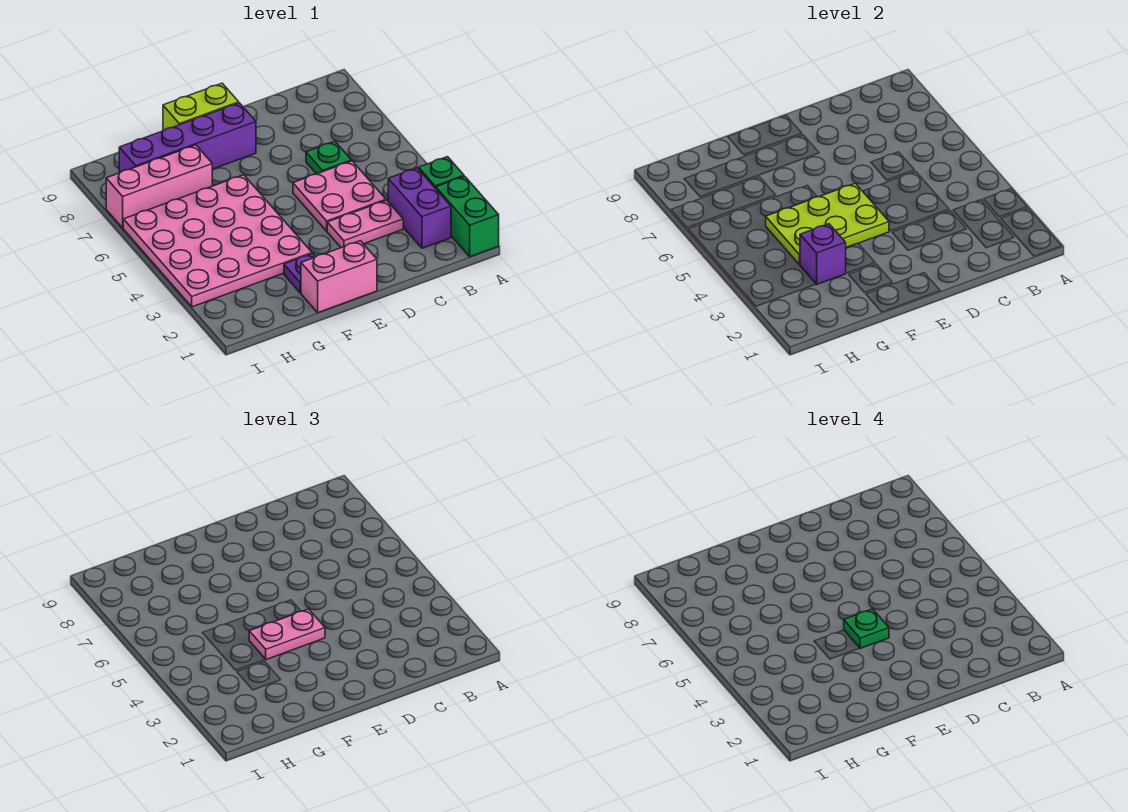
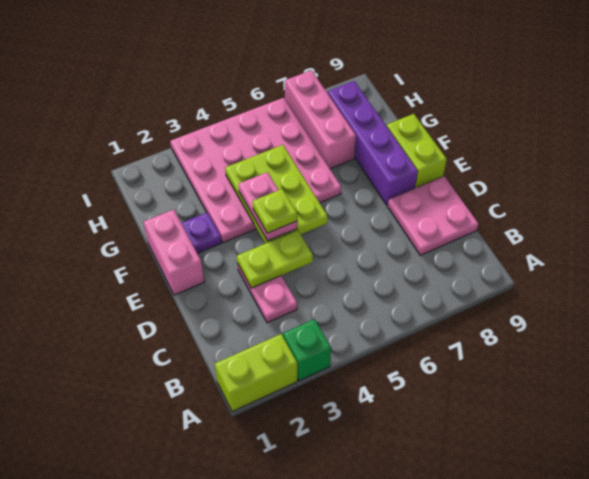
green brick A1:A2 level 1 -> lime brick A1:A2 level 1
purple brick B2:B3 level 1 -> none
pink plate C4:D5 level 1 -> pink plate C8:D9 level 1
green plate C6 level 1 -> none
none -> lime plate D3:D4 level 2
green plate E4 level 4 -> lime plate E4 level 4
purple brick G3 level 2 -> none

